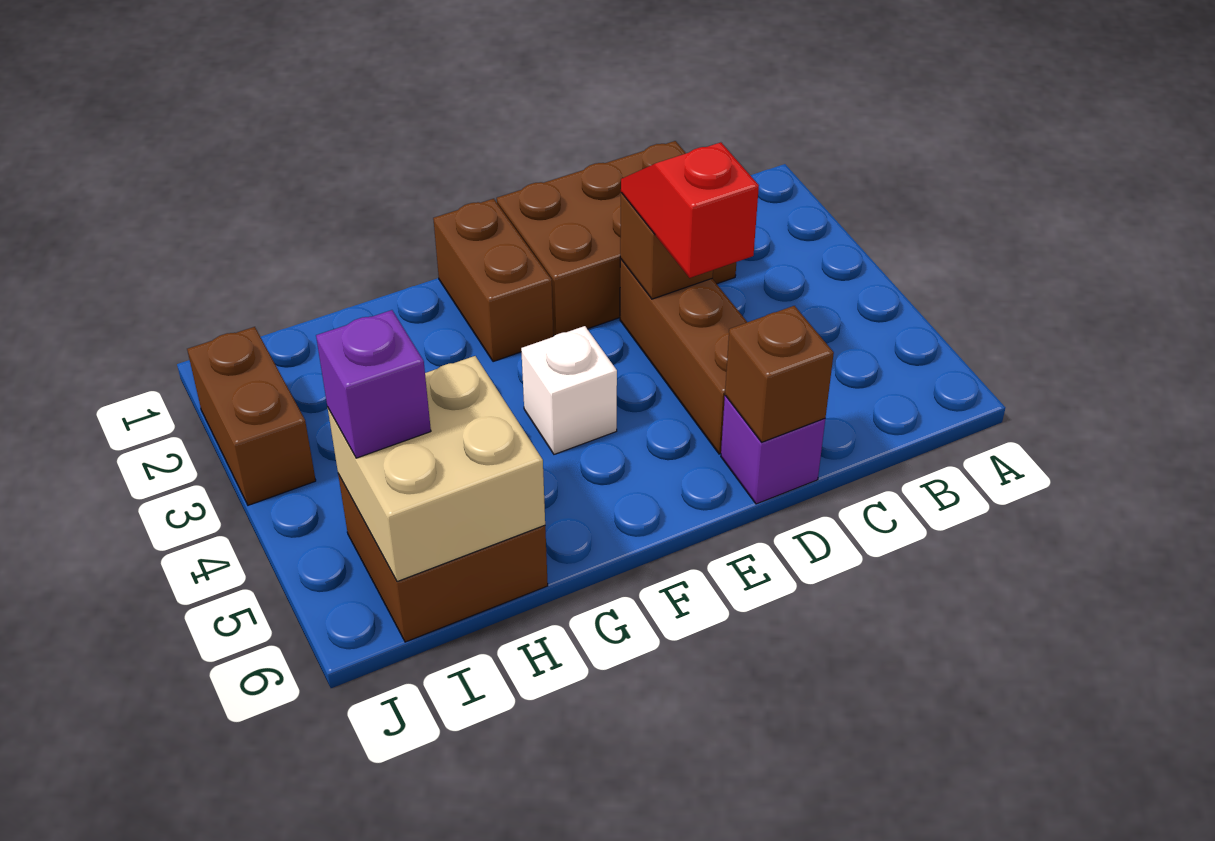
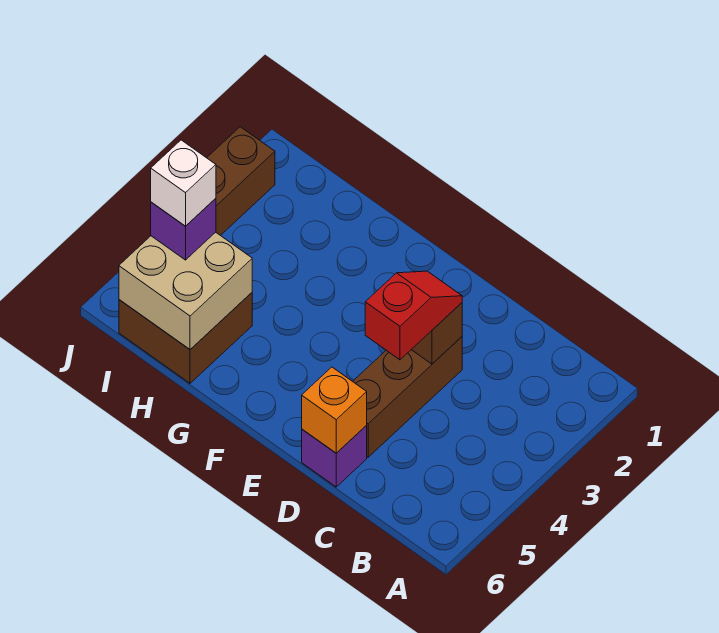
brown brick C1:E2 level 1 -> none
brown brick D6 level 2 -> orange brick D6 level 2
brown brick F1:F2 level 1 -> none
white brick F4 level 1 -> white brick I5 level 4

